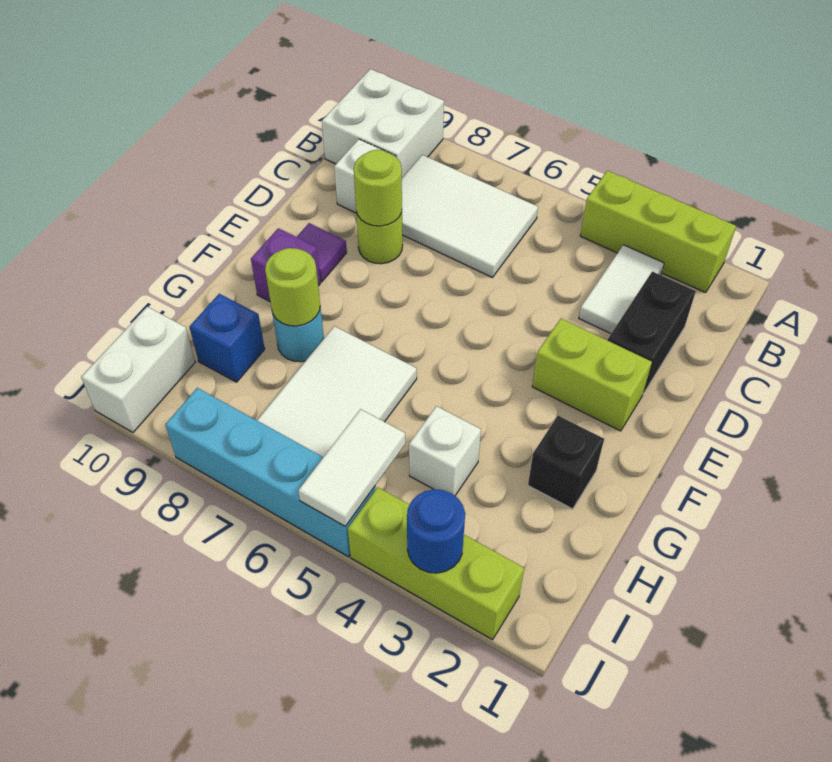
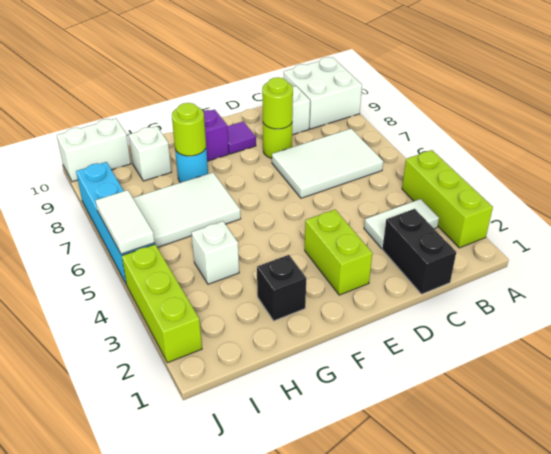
white tile B6:C8 level 1 -> white tile B6:D7 level 1
black brick C2:D2 level 1 -> black brick C1:C2 level 1
blue brick H9 level 1 -> white brick H9 level 1
white tile I5:J5 level 2 -> white tile J5:J6 level 2
blue round brick J3 level 2 -> none

